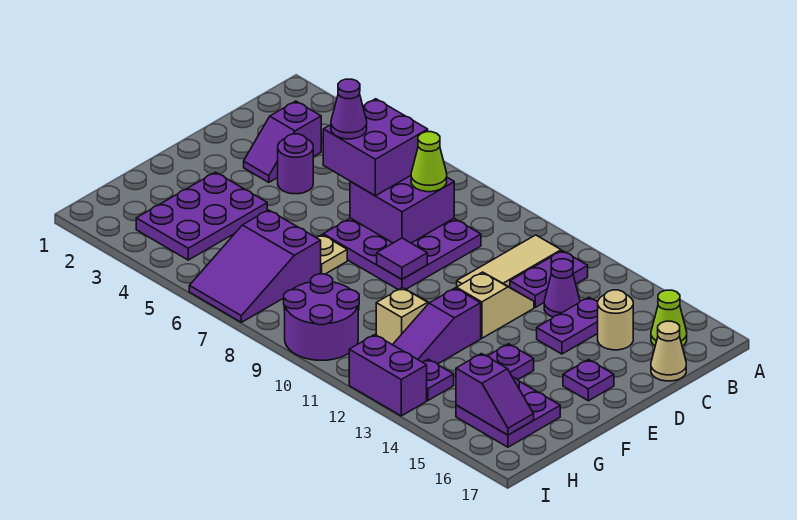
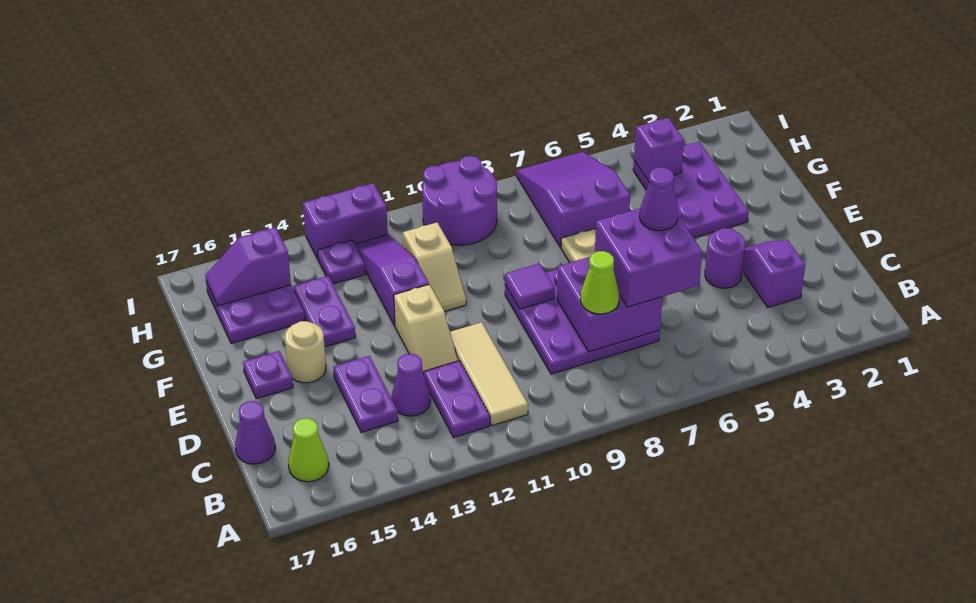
tan round brick C15 level 1 -> tan round brick E15 level 1
tan cone C17 level 1 -> purple cone C17 level 1
none -> purple brick H4 level 2

